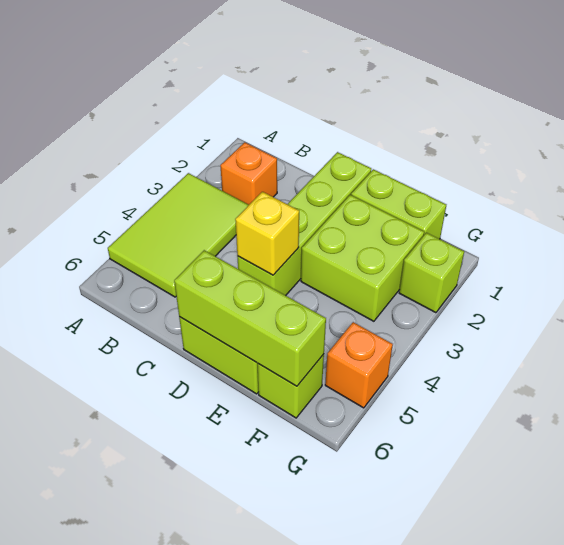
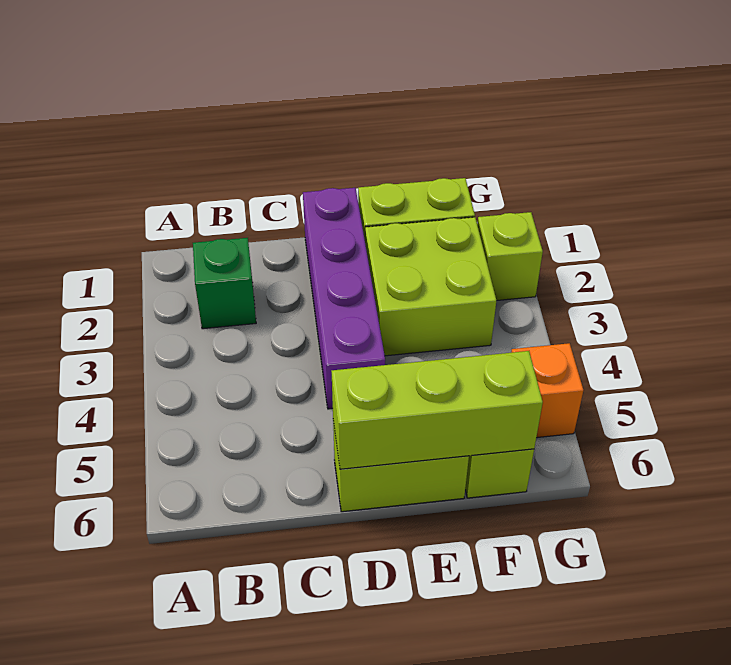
lime tile A3:B5 level 1 -> none
orange brick B2 level 1 -> green brick B2 level 1
lime brick D1:D4 level 1 -> purple brick D1:D4 level 1
yellow brick D4 level 2 -> none

